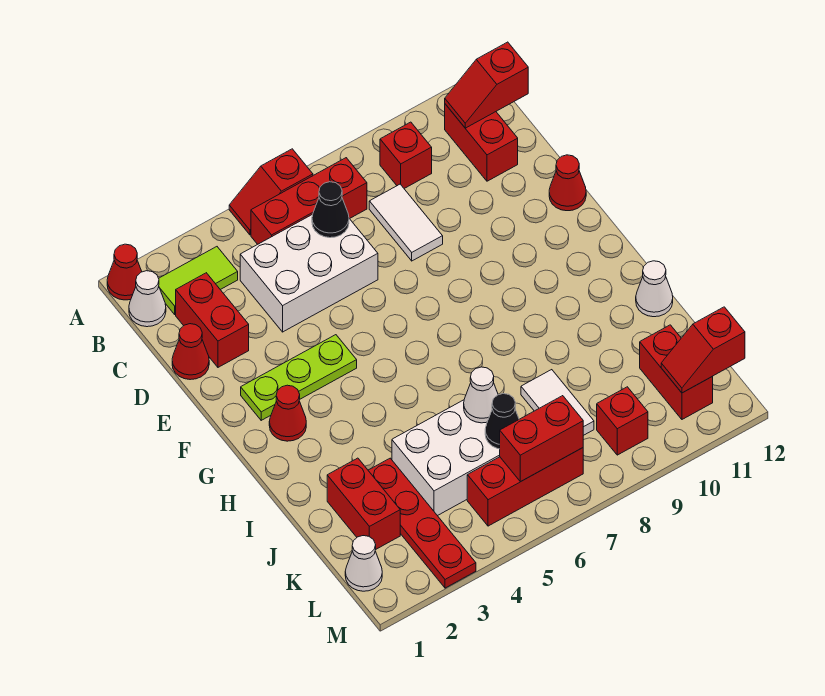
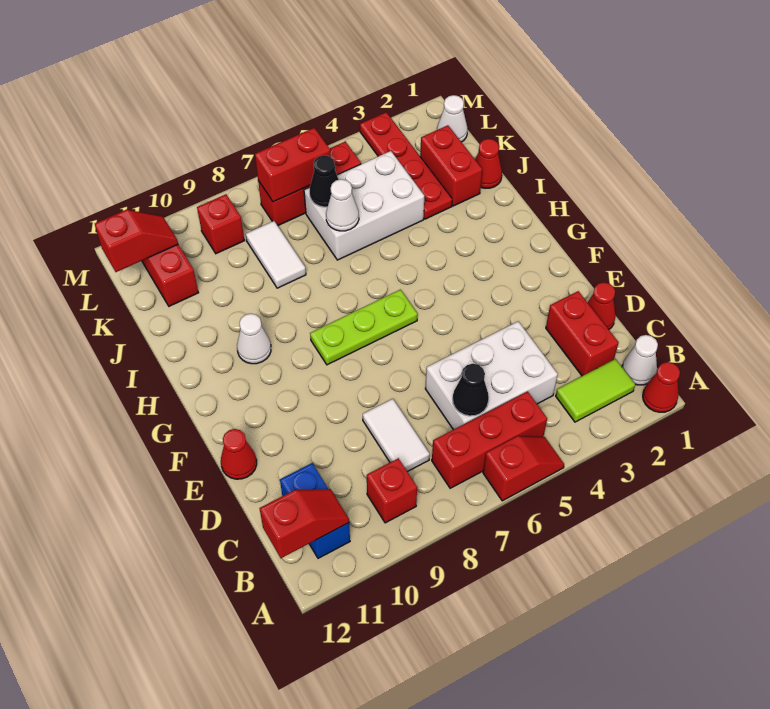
red brick B11:C11 level 1 -> blue brick B11:C11 level 1
lime plate F2:F4 level 1 -> lime plate G6:G8 level 1
red cone G2 level 1 -> red cone J1 level 1
white cone I12 level 1 -> white cone H10 level 1

